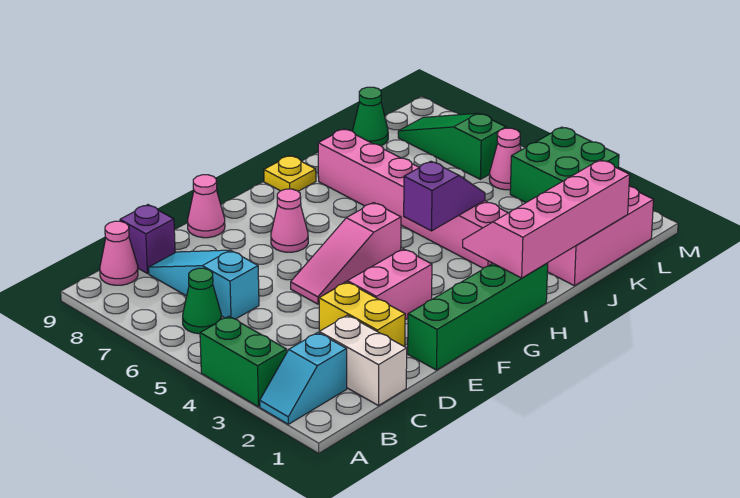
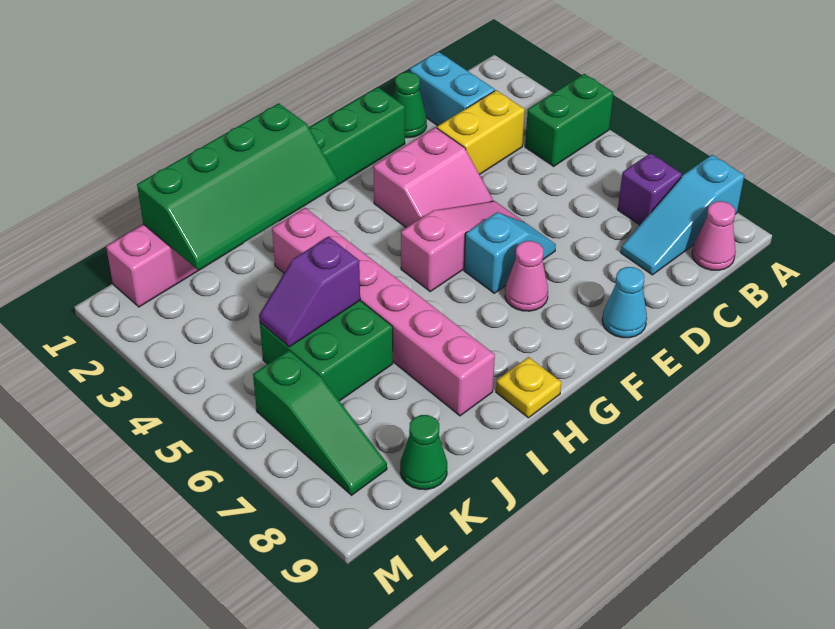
cyan slope A2:B2 level 1 top B -> cyan slope E6:F6 level 1 top F
green brick A3:A4 level 1 -> green brick A4:B4 level 1
green cone B6 level 1 -> green cone D1 level 1
white brick C1:C2 level 1 -> cyan brick C1:C2 level 1
cyan slope C6:C8 level 1 top 6 -> cyan slope A8:C8 level 1 top A
purple brick C9 level 1 -> purple brick B7 level 1
yellow brick D2:D3 level 1 -> yellow brick C3:D3 level 1
pink cone E9 level 1 -> cyan cone E9 level 1
pink slope H1:K2 level 2 top 1 -> green slope H1:K2 level 2 top 1
purple slope H4:I4 level 2 top H -> purple slope J5:K5 level 2 top J
green brick L3:M4 level 1 -> green brick J5:K6 level 1
pink cone L5 level 1 -> none

